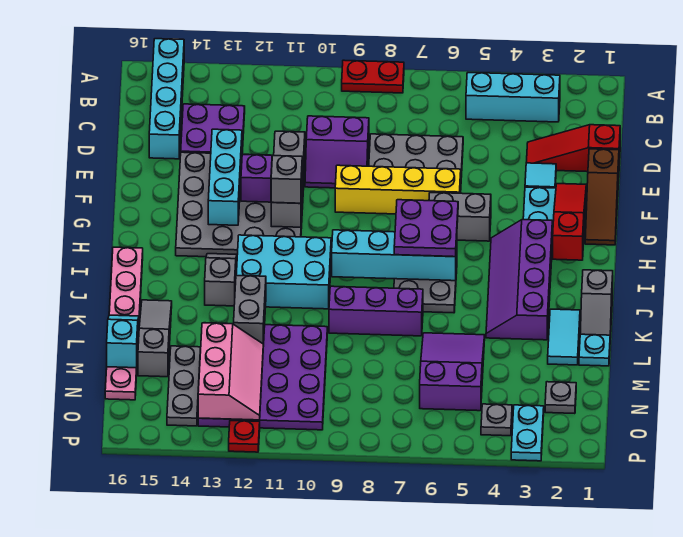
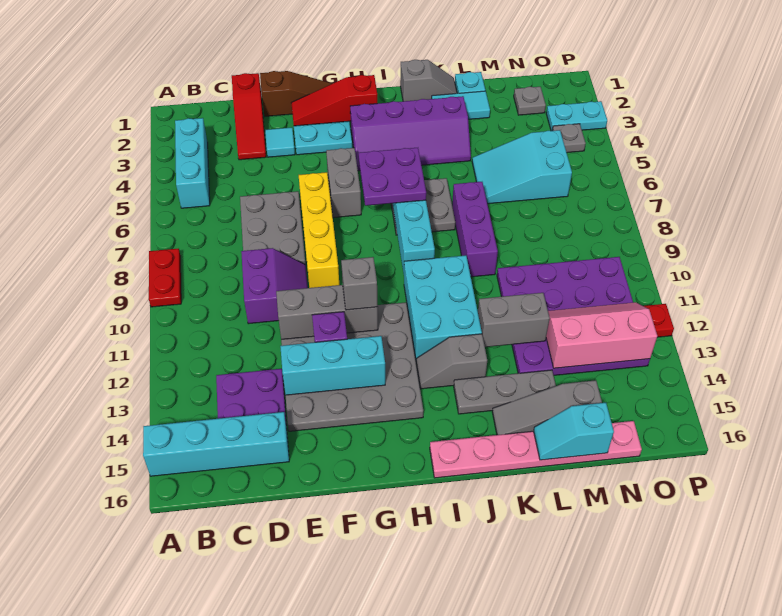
purple slope L5:N6 level 1 top N -> cyan slope L5:N6 level 1 top N
grey plate M14:O14 level 1 -> grey plate J14:L14 level 1

